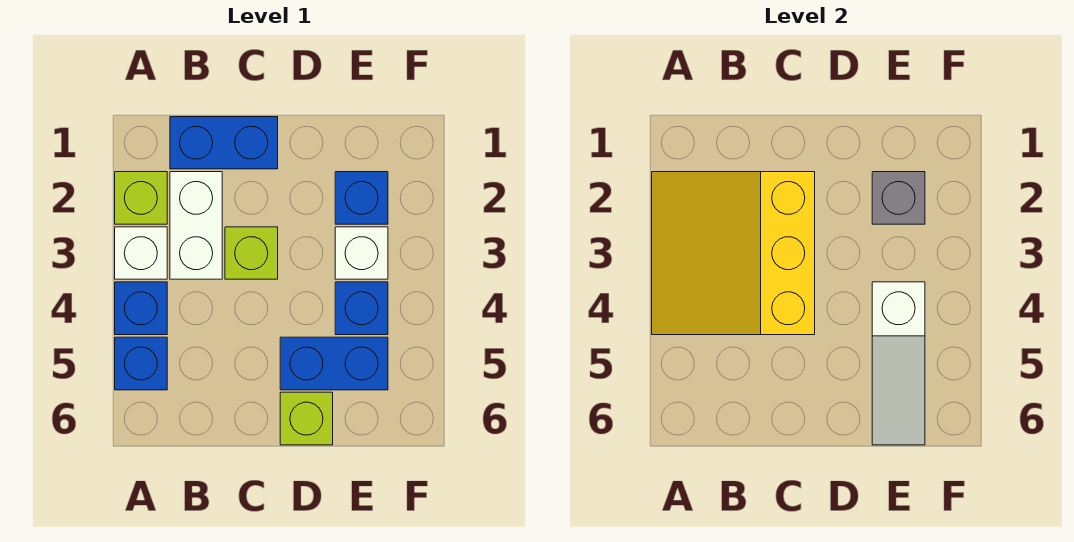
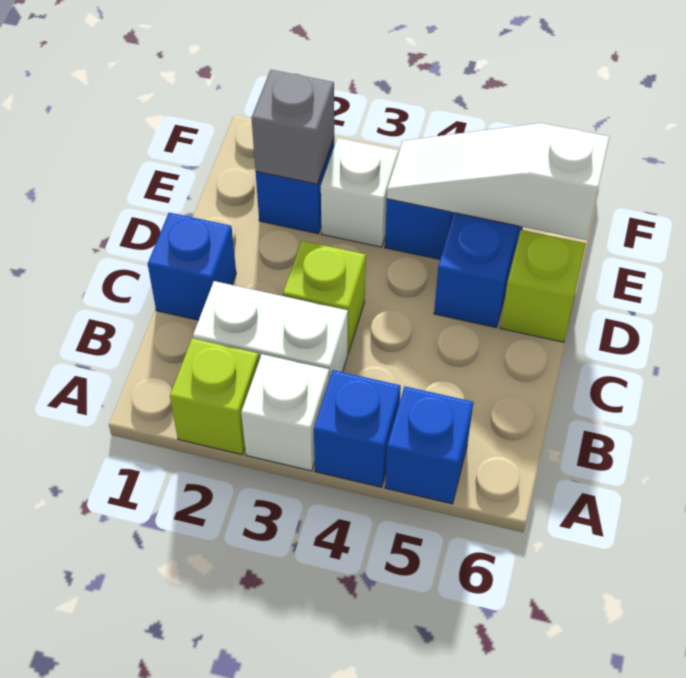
yellow slope A2:C4 level 2 top C -> none
blue brick B1:C1 level 1 -> blue brick C1 level 1
white slope E4:E6 level 2 top 4 -> white slope E4:E6 level 2 top 6

